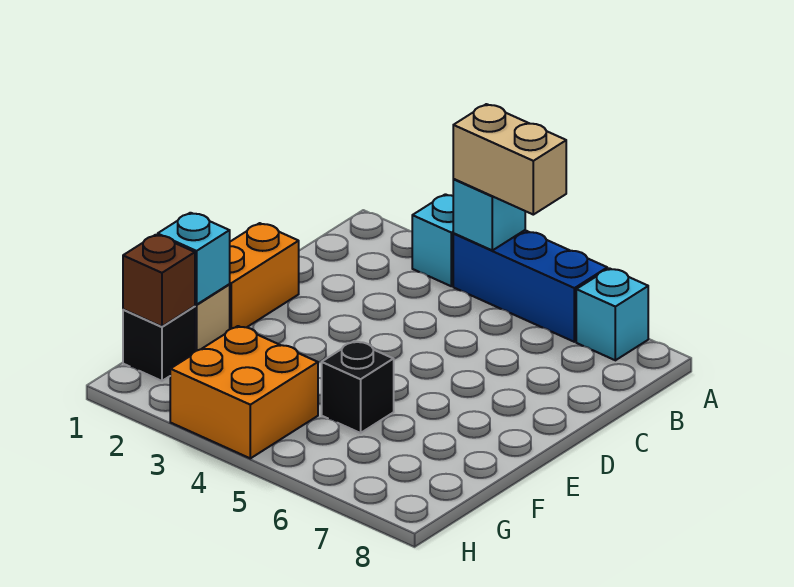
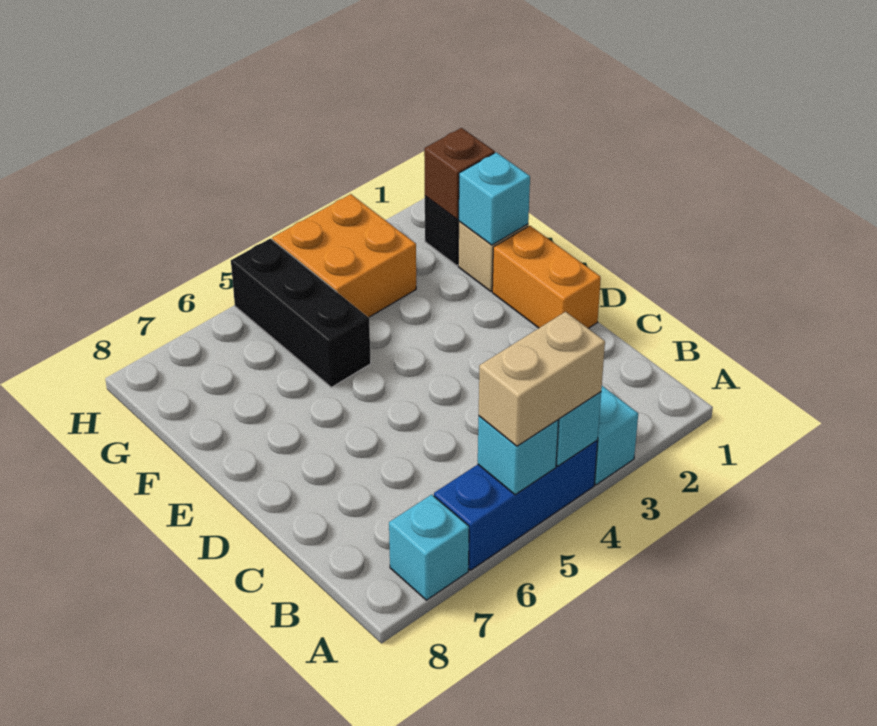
none -> cyan brick A5 level 2
black brick F5 level 1 -> black brick F5:H5 level 1

